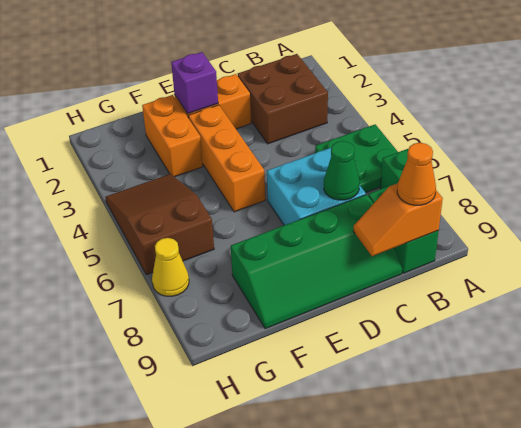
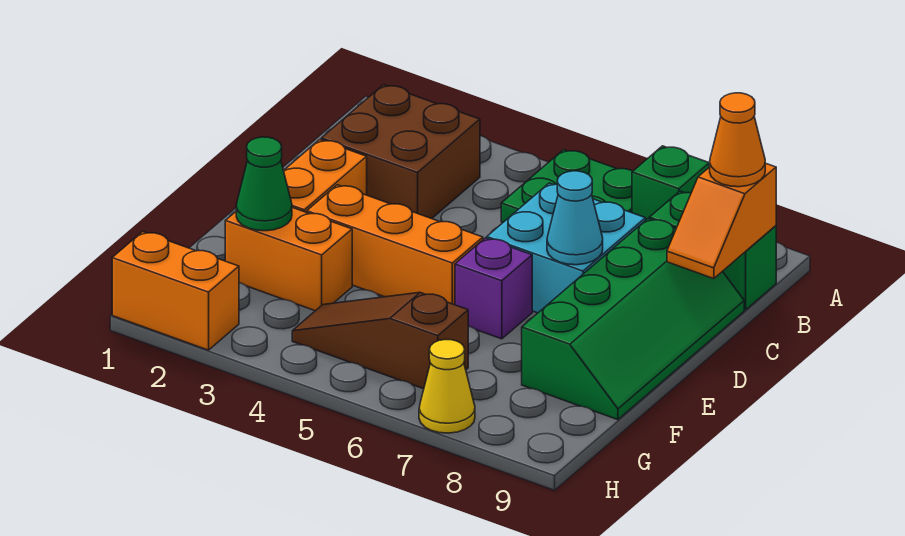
green cone C7 level 2 -> green cone F2 level 2
none -> cyan cone D7 level 2
purple brick E2 level 2 -> purple brick E6 level 1
brown slope G4:H6 level 1 top 6 -> brown slope G4:G6 level 1 top 6
none -> orange brick H1:H2 level 1

